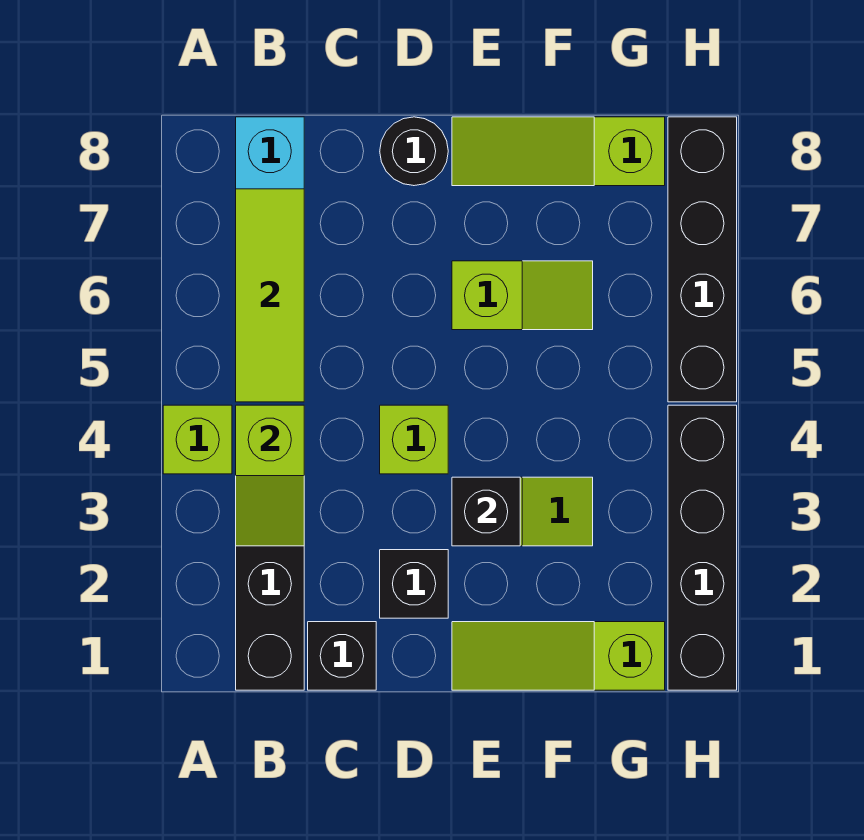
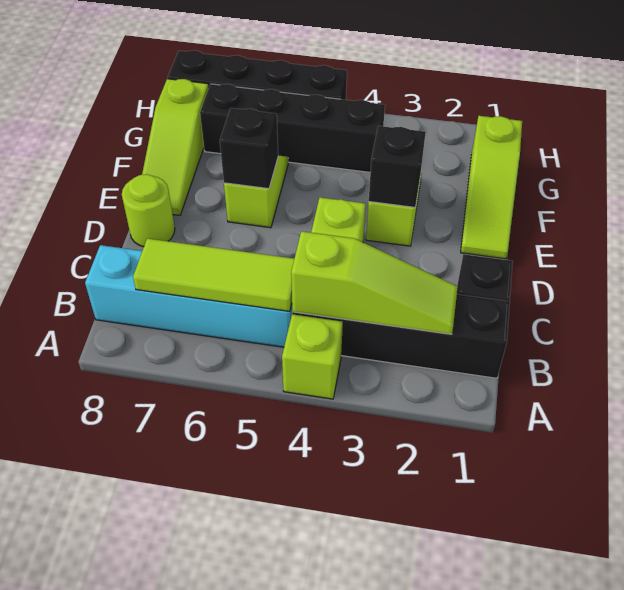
lime slope B3:B4 level 2 top 4 -> lime slope B2:B4 level 2 top 4
black brick D2 level 1 -> black brick E6 level 2
black round brick D8 level 1 -> lime round brick D8 level 1
black brick H1:H4 level 1 -> black brick G4:G7 level 1

